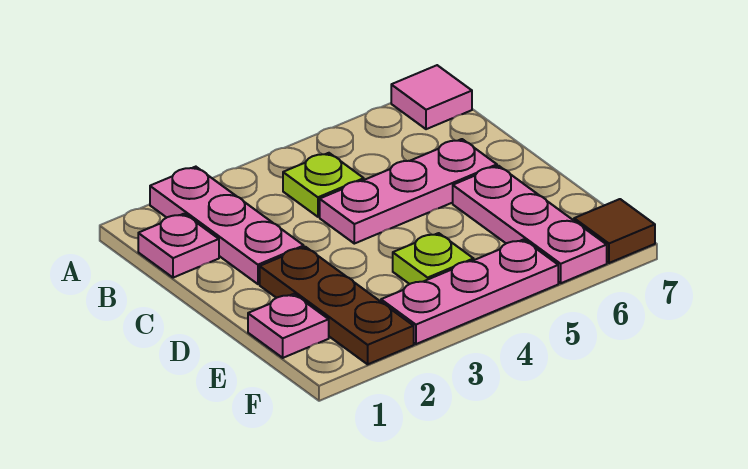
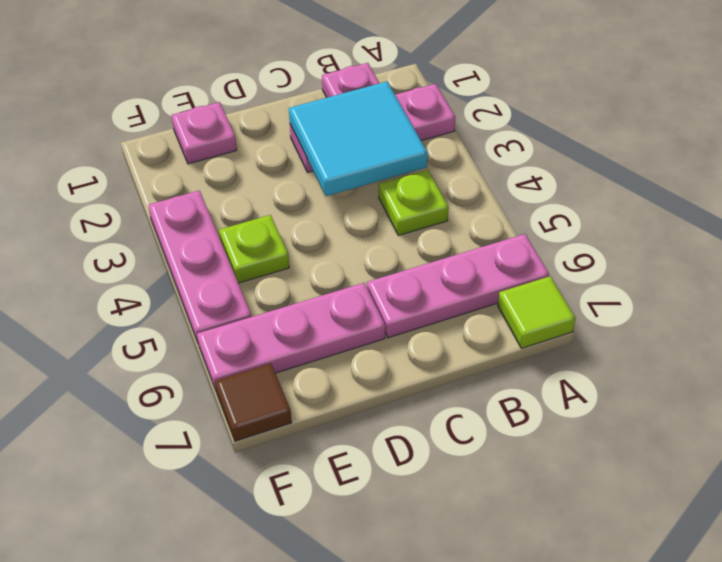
pink tile A7 level 1 -> lime tile A7 level 1
none -> cyan tile B2:C3 level 2
pink plate C4:C6 level 1 -> pink plate A6:C6 level 1
brown plate D2:F2 level 1 -> none

